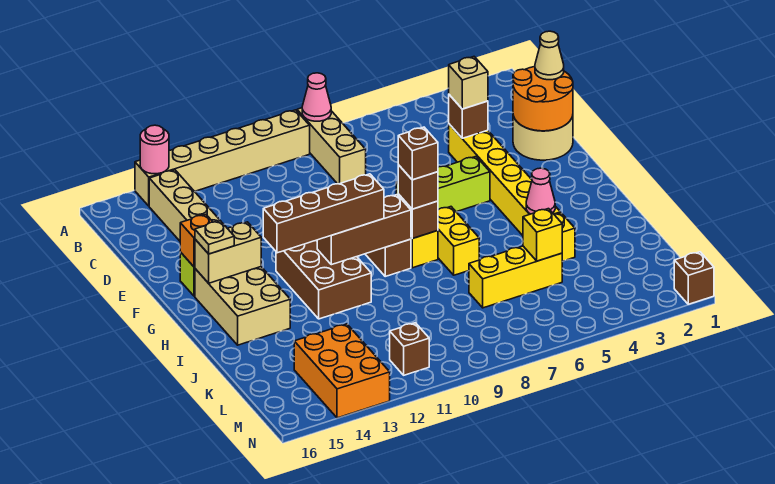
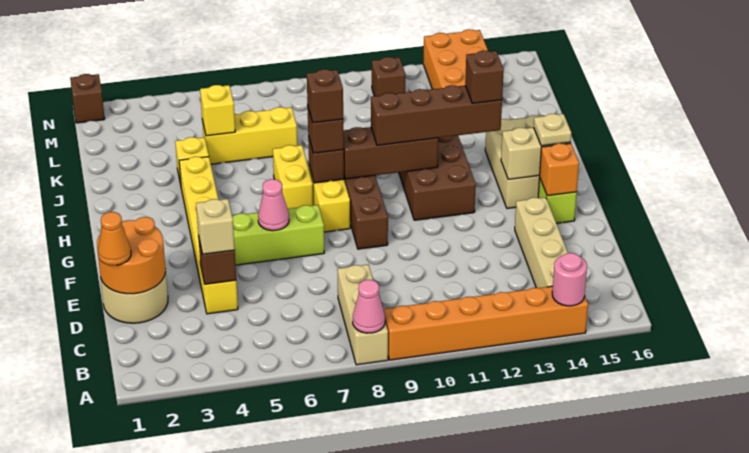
tan brick A9:A14 level 1 -> orange brick A9:A14 level 1
tan cone D1 level 3 -> orange cone D1 level 3
none -> brown brick H13 level 4
pink cone I4 level 2 -> pink cone F6 level 2

